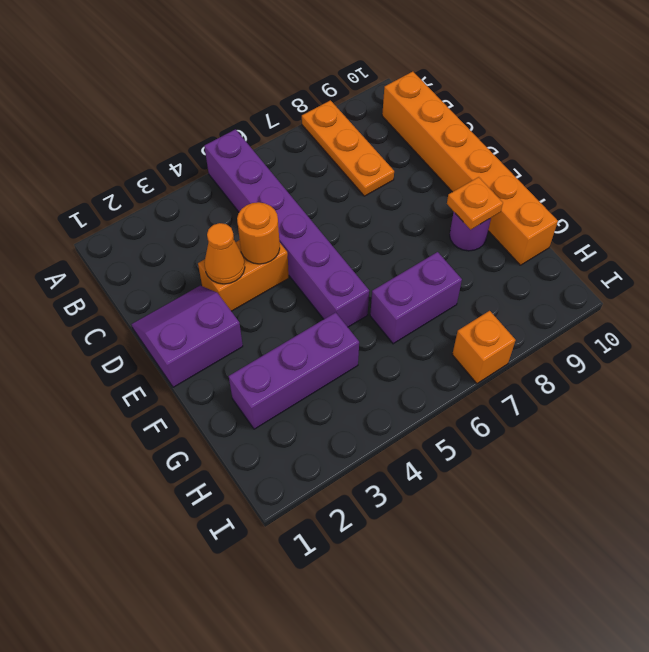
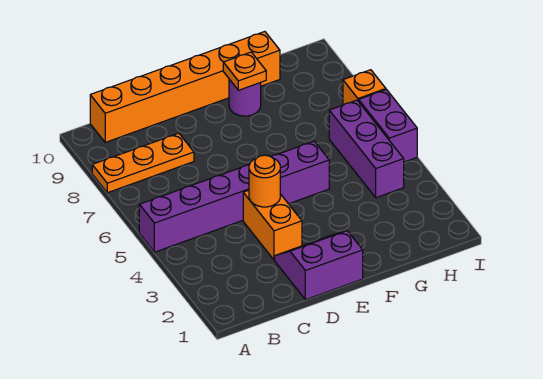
purple slope D1:E2 level 1 top E -> purple slope D1:E2 level 1 top 1
orange cone D3 level 2 -> none
purple brick G2:G4 level 1 -> purple brick H4:H6 level 1
purple brick G6:G7 level 1 -> purple brick I5:I6 level 1

